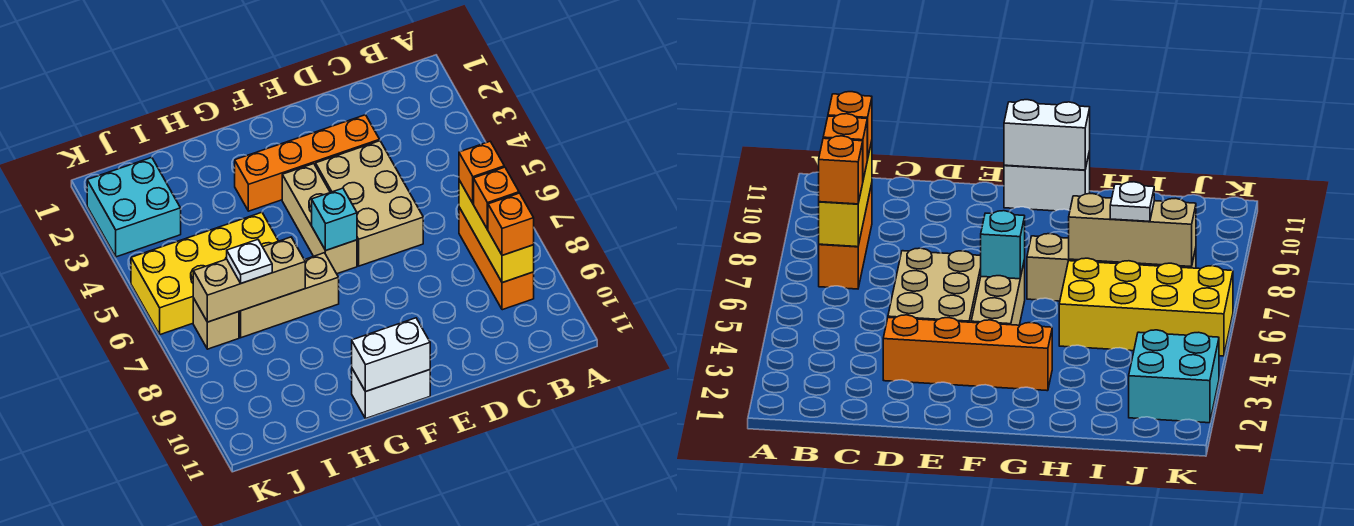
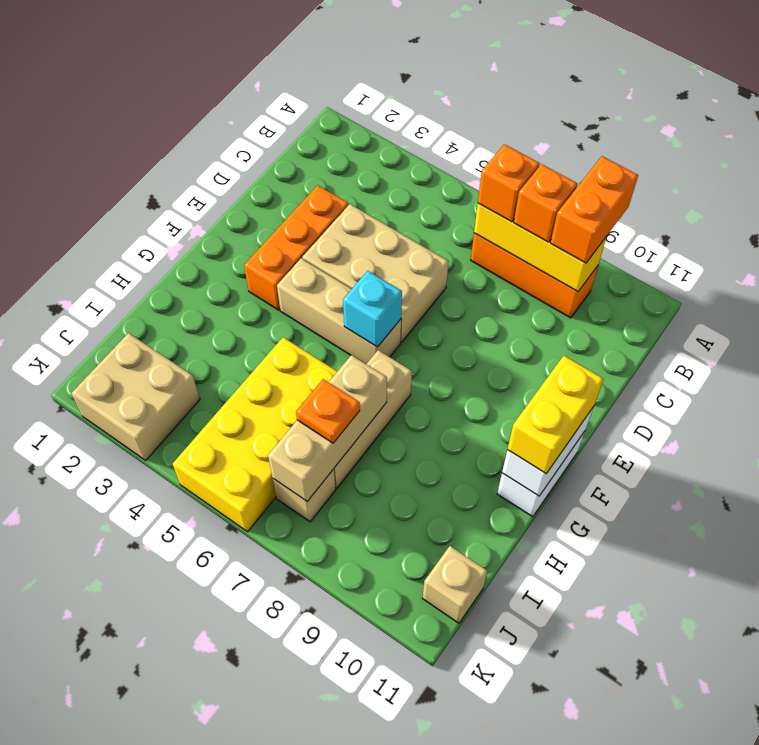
orange brick B9 level 3 -> orange brick A9:B9 level 3
orange brick D3:G3 level 1 -> orange brick D3:F3 level 1
none -> yellow brick F11:G11 level 3
white plate I7 level 3 -> orange plate I7 level 3
cyan brick J2:K3 level 1 -> tan brick J2:K3 level 1
none -> tan brick J11 level 1

